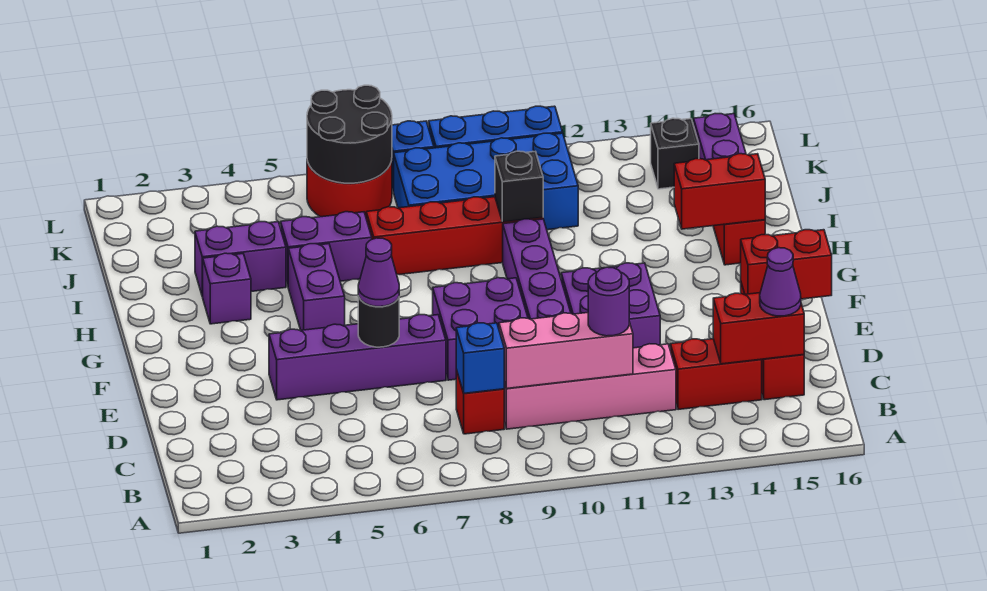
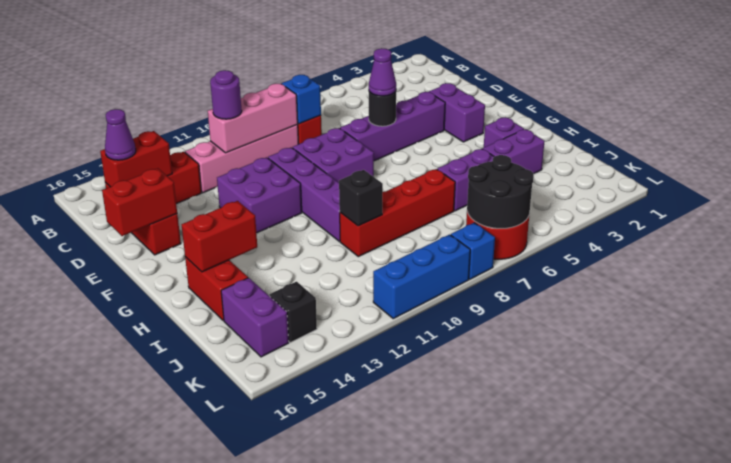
purple brick G5:H5 level 1 -> purple brick E3:F3 level 1
blue brick J8:K11 level 1 -> none

